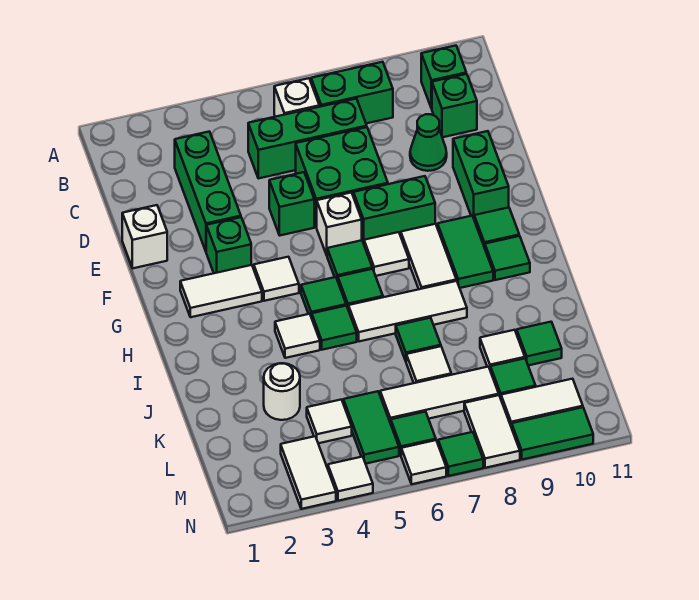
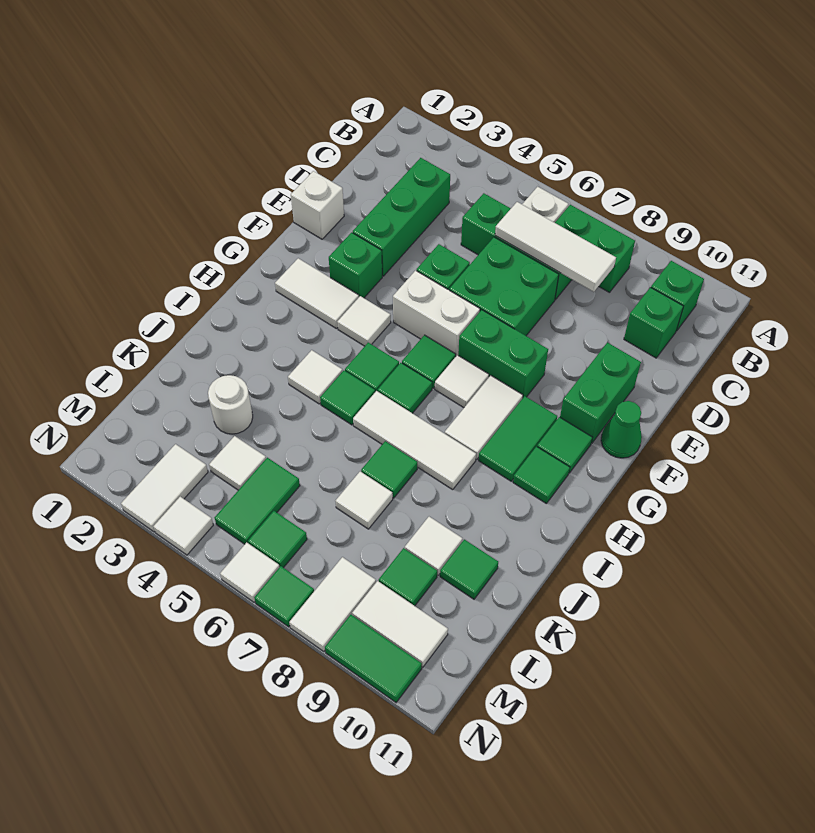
green cone D9 level 1 -> green cone F11 level 1
white brick F6 level 1 -> white brick F5:F6 level 1
white tile L6:L8 level 1 -> white tile C6:C8 level 2

